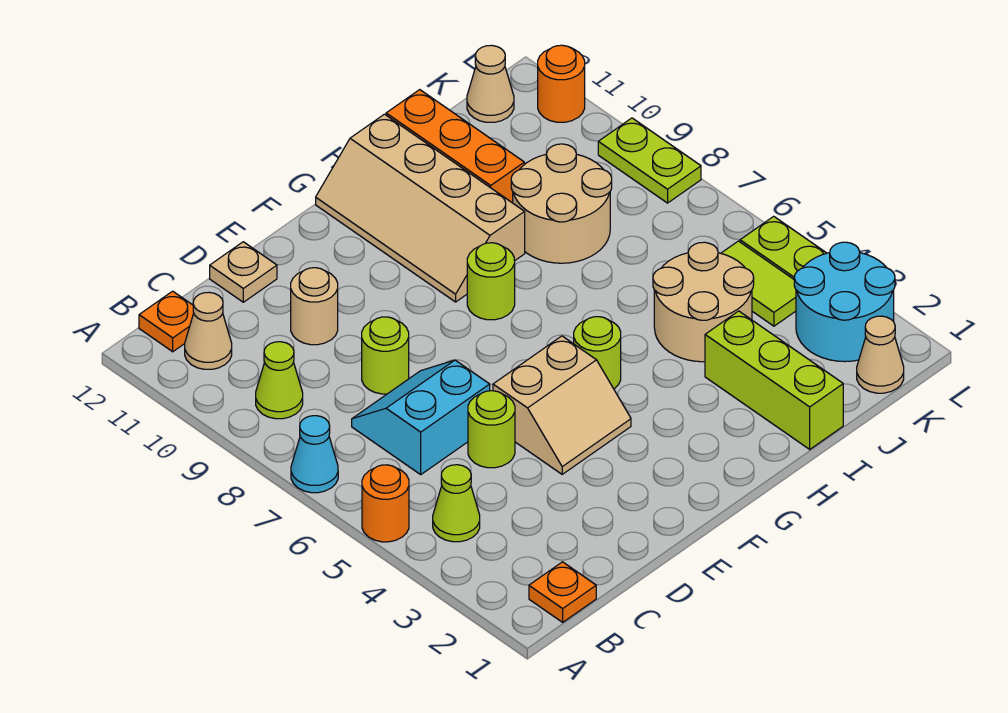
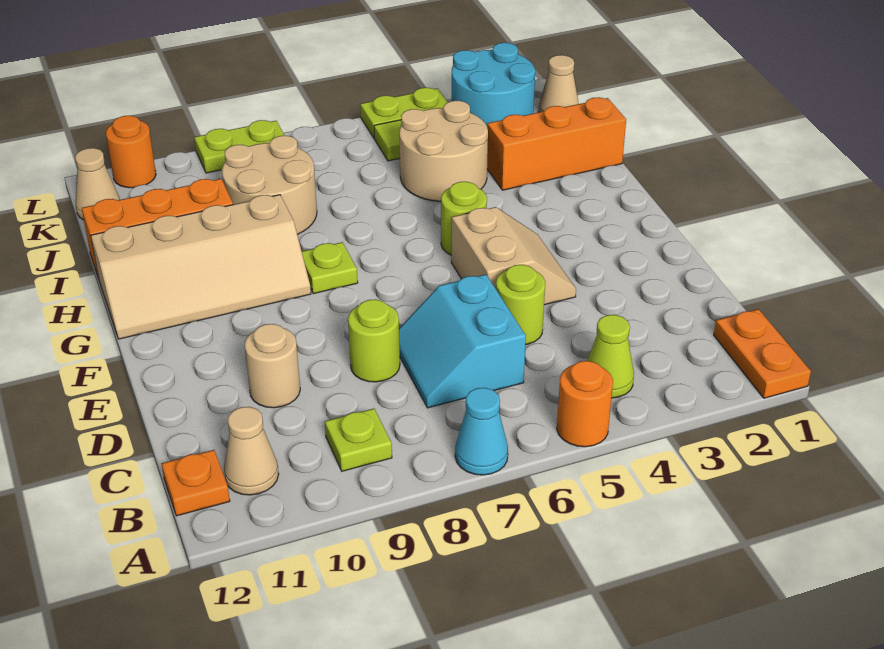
orange plate B1 level 1 -> orange plate A1:B1 level 1
lime cone B9 level 1 -> lime plate B9 level 1
tan plate D12 level 1 -> none
lime round brick G8 level 1 -> lime plate G8 level 1
lime brick I1:I3 level 1 -> orange brick I1:I3 level 1

